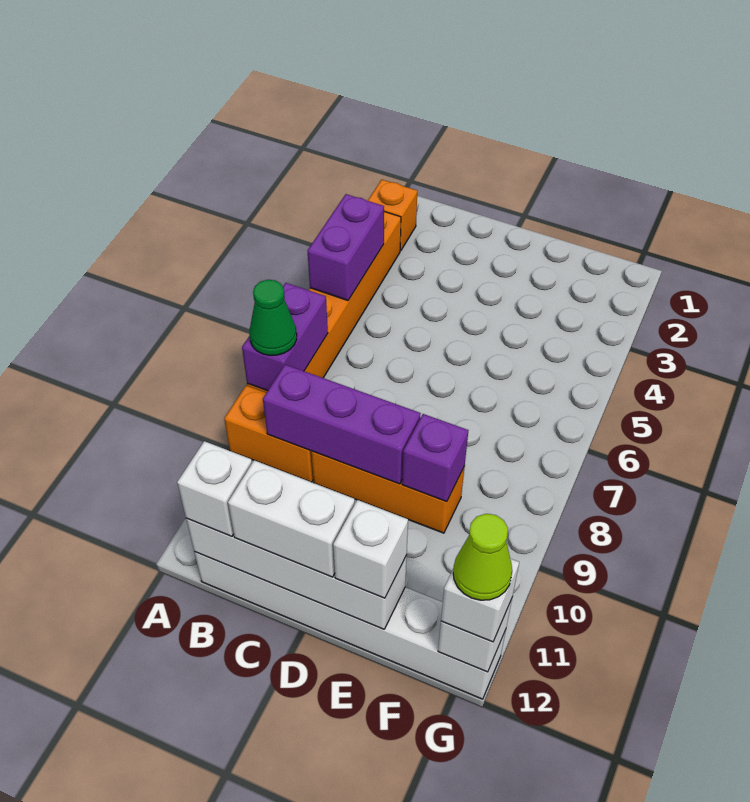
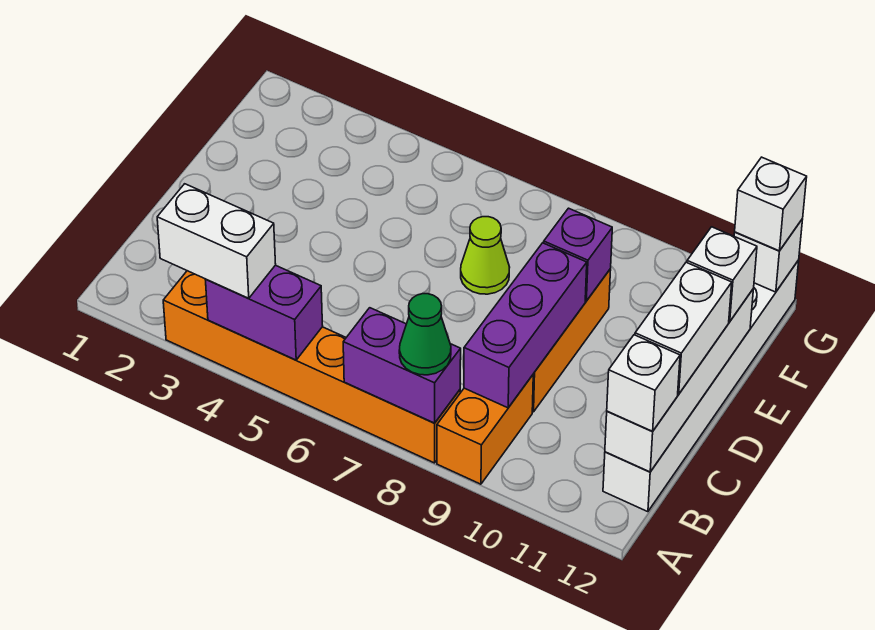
orange brick A2 level 1 -> none
none -> white brick A3:A4 level 3
lime cone G12 level 4 -> lime cone E7 level 1

